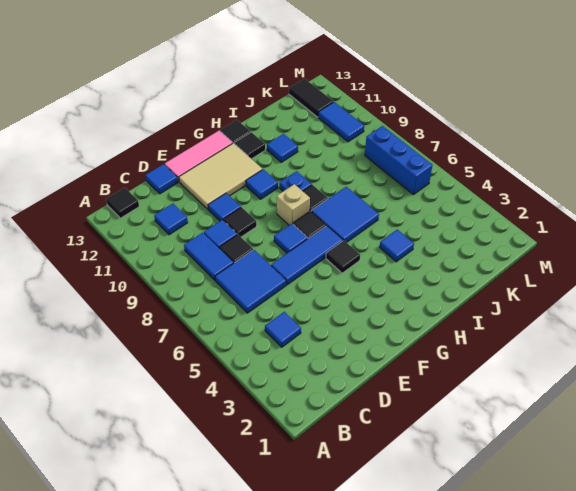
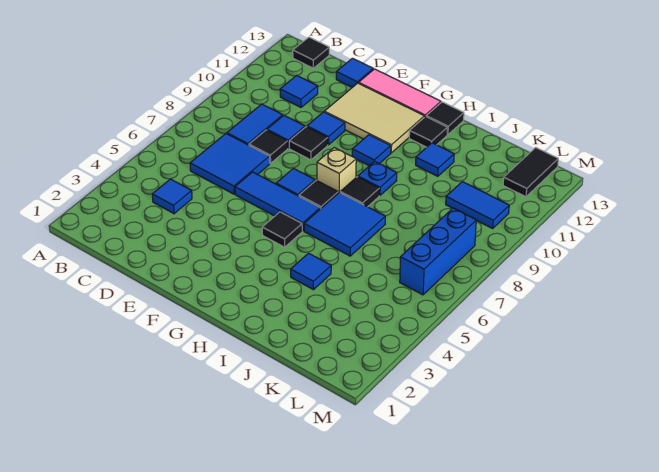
blue tile L10:L11 level 1 -> blue tile K10:L10 level 1

